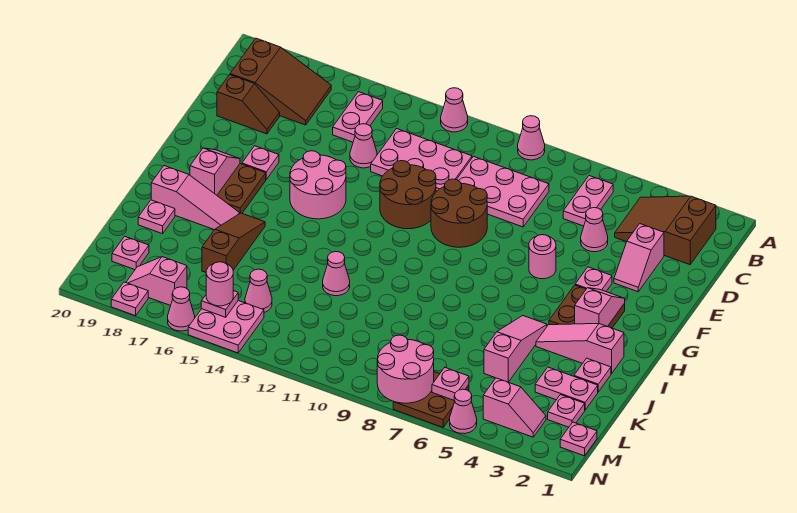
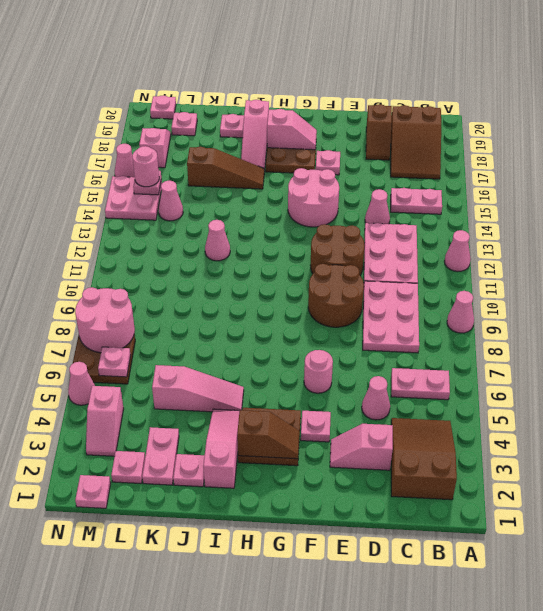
pink slope G3:H3 level 2 top H -> brown slope G3:H3 level 2 top H
pink plate N18 level 1 -> pink plate M20 level 1

